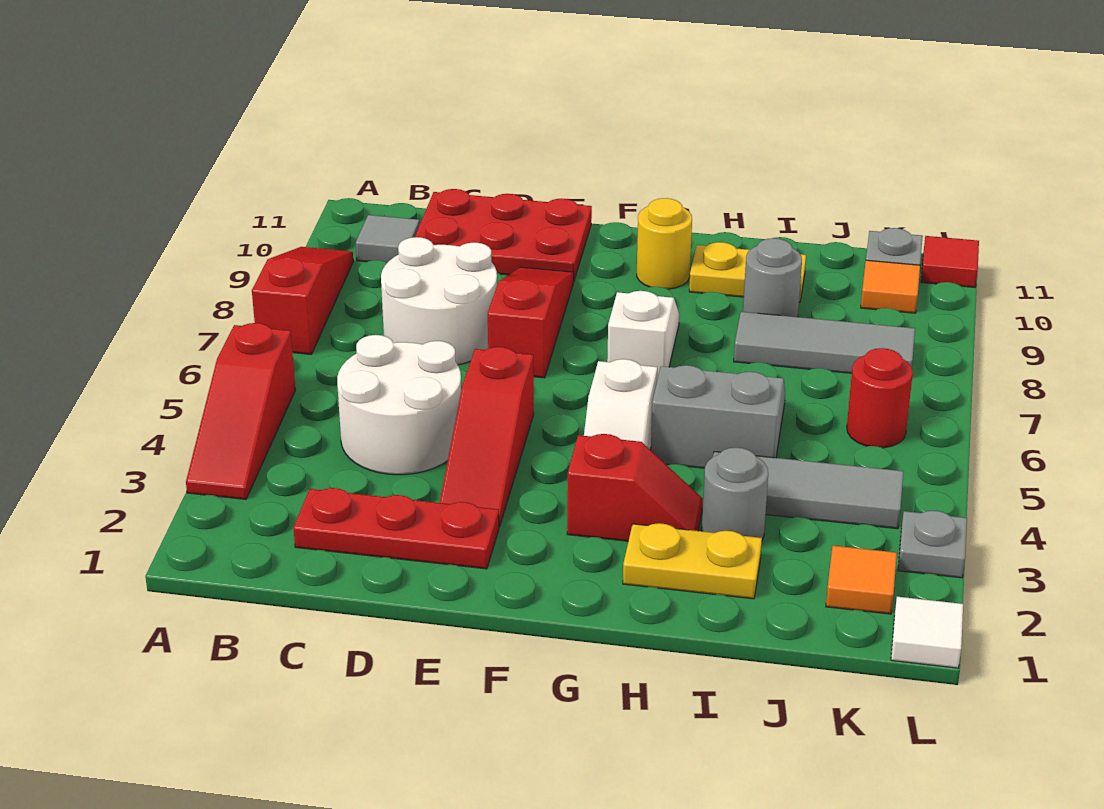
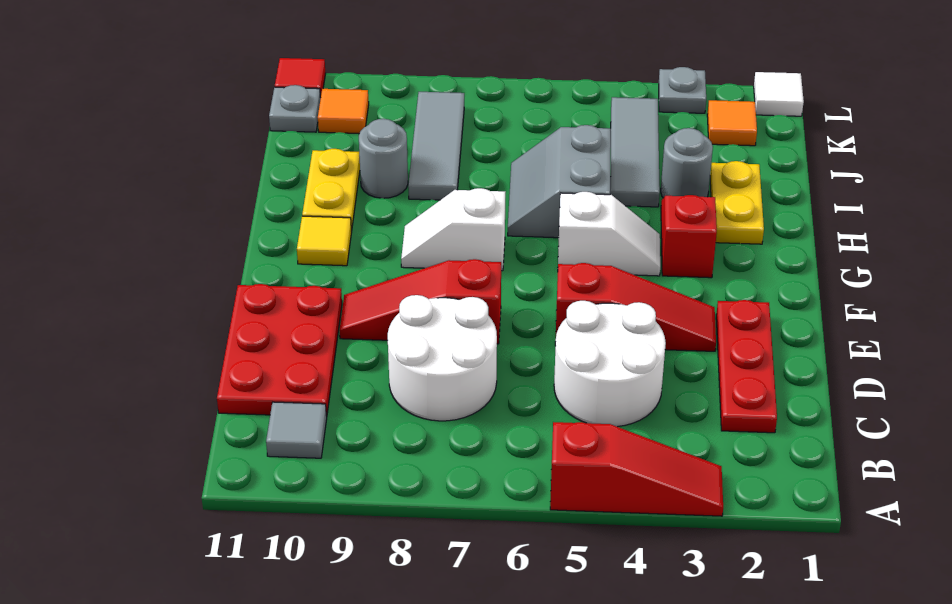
red slope A7:A9 level 1 top 7 -> none
yellow round brick G10 level 1 -> yellow tile G10 level 1
red round brick K6 level 1 -> none

